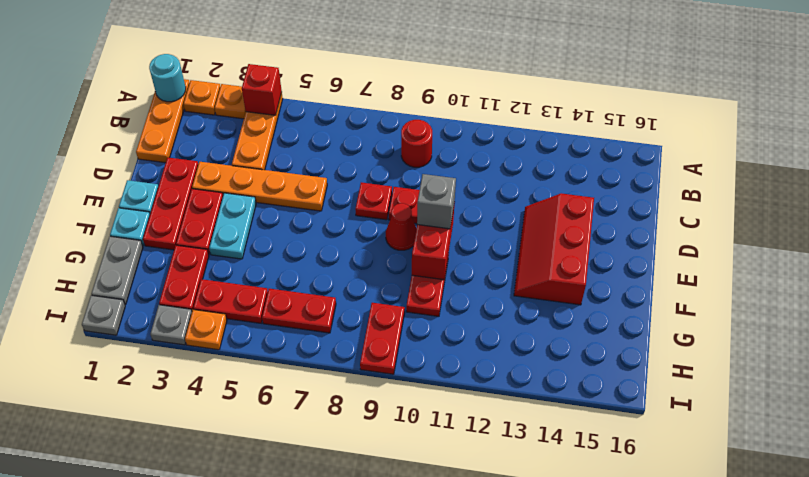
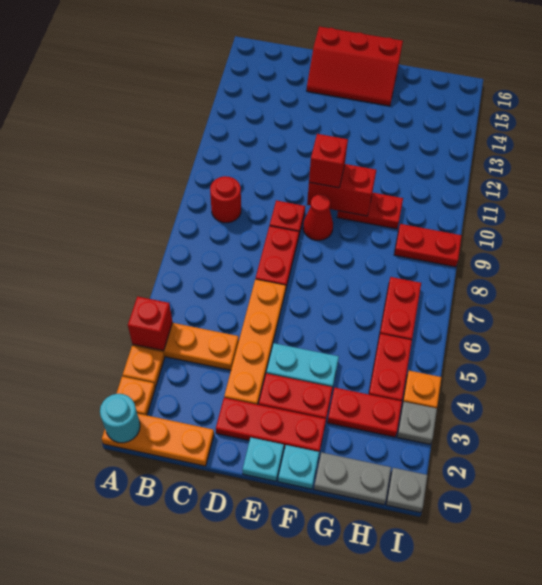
red plate D8 level 1 -> red plate D7:D8 level 1
red slope D13:F14 level 1 top 14 -> red slope D15:F16 level 1 top 16
grey brick E10 level 3 -> red brick E10 level 3

